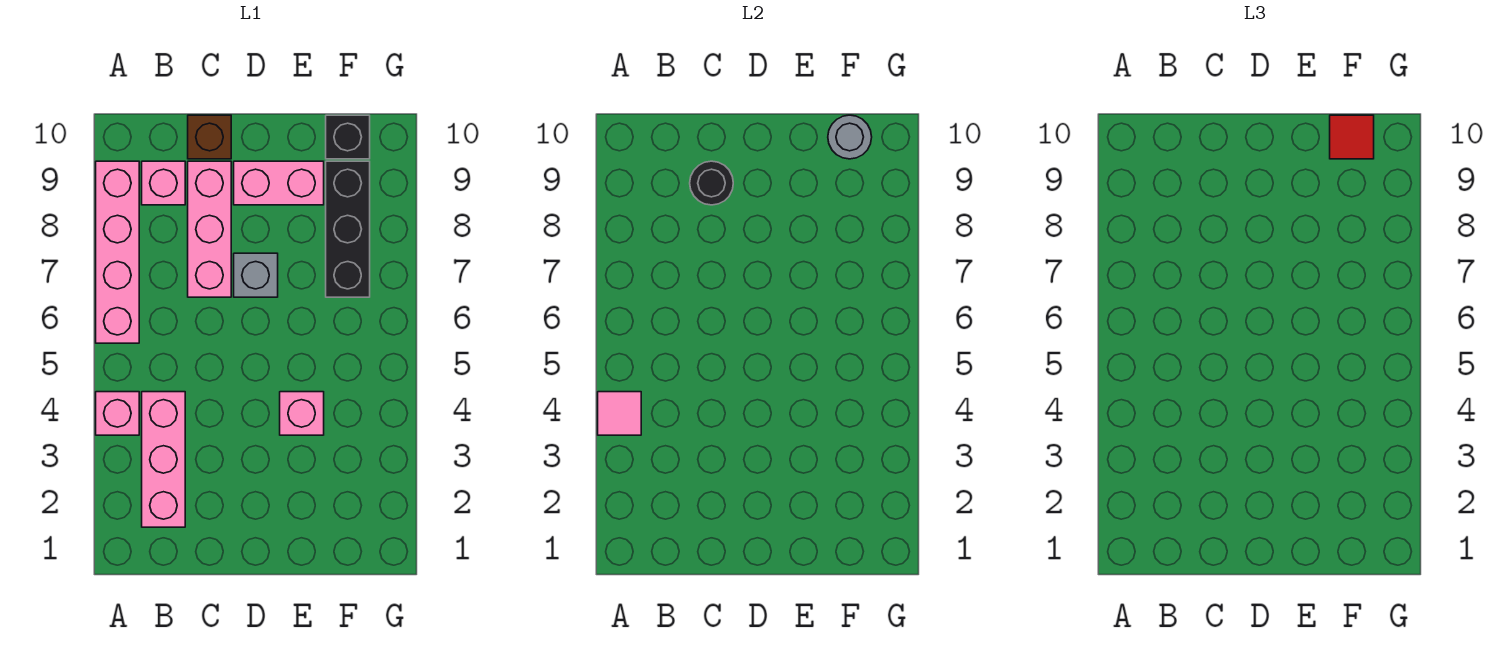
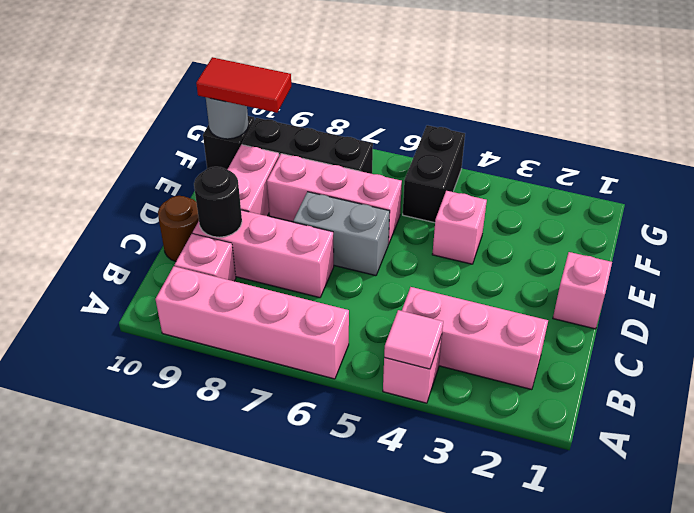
brown brick C10 level 1 -> brown round brick C10 level 1
none -> pink brick D1 level 1
grey brick D7 level 1 -> grey brick D6:D7 level 1
none -> pink brick E6:E8 level 1
none -> black brick F5:G5 level 1
red tile F10 level 3 -> red tile F9:F10 level 3

